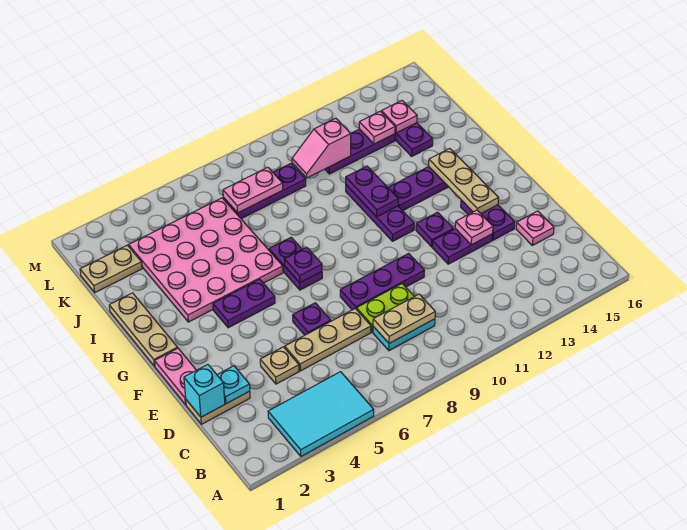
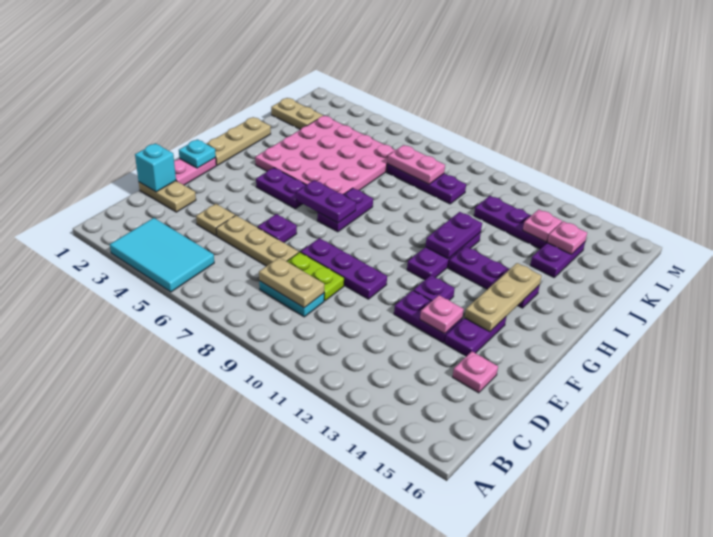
cyan plate D2 level 2 -> cyan plate F1 level 2
purple plate G7 level 2 -> purple plate G6:G7 level 2
pink slope K10:K11 level 2 top 11 -> none

